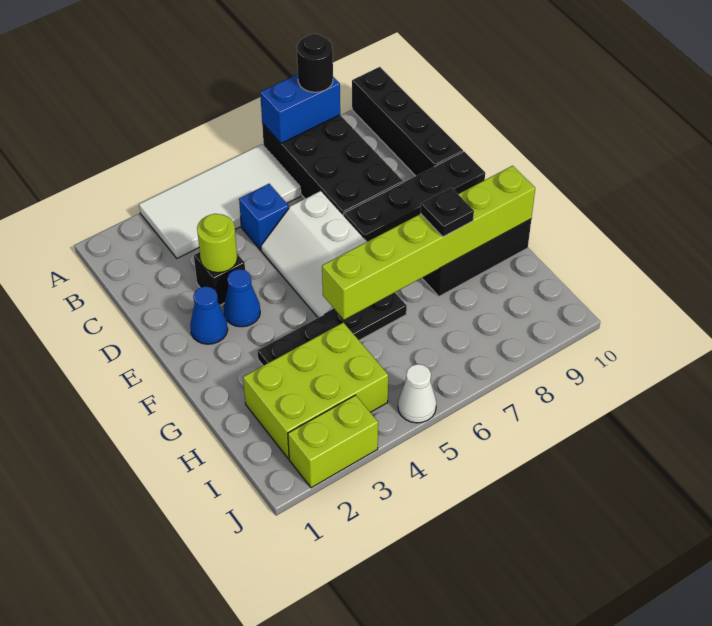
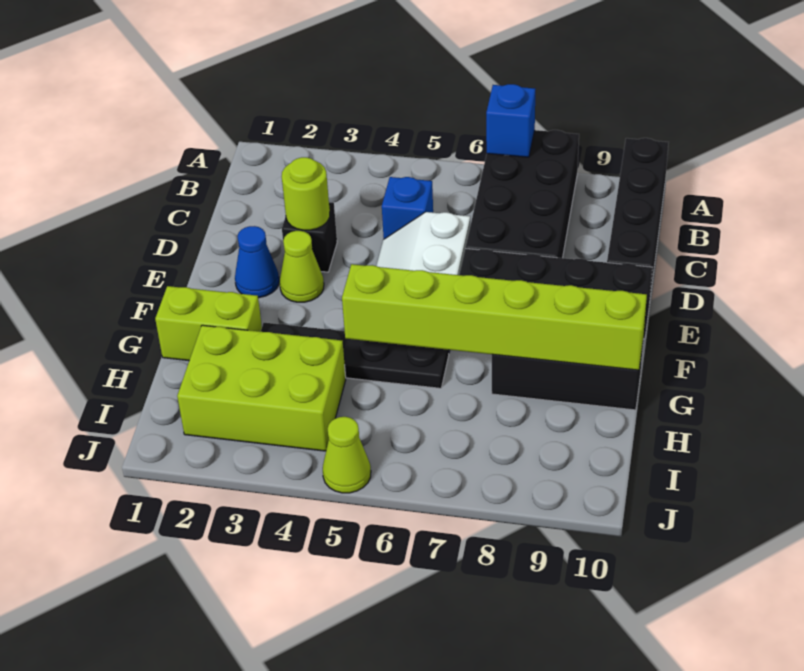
white tile A3:B6 level 1 -> none
blue brick A7:A8 level 2 -> blue brick A7 level 2
black round brick A8 level 3 -> none
blue cone E3 level 1 -> lime cone E3 level 1
black plate G8 level 3 -> none
lime brick J2:J3 level 1 -> lime brick G1:G2 level 1
white cone J5 level 1 -> lime cone J5 level 1

